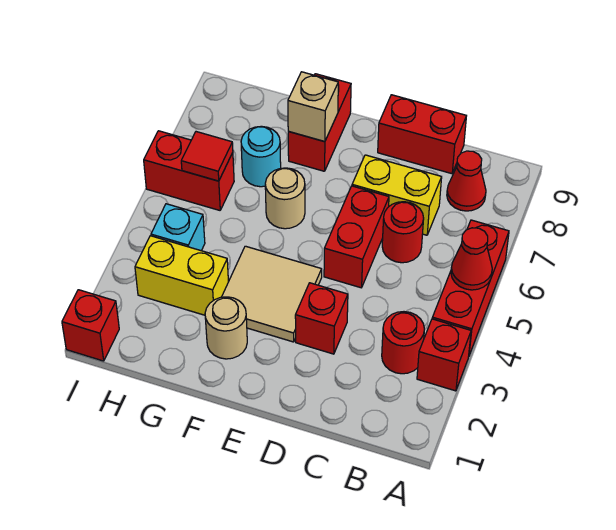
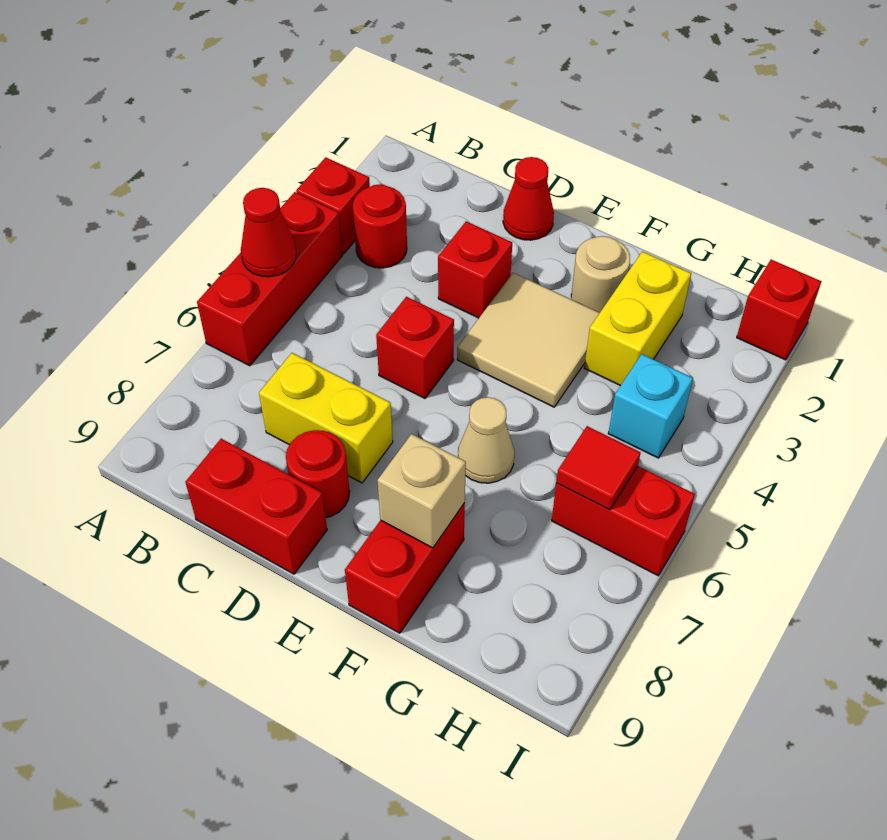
red cone B8 level 1 -> red cone D1 level 1
red round brick C6 level 1 -> red round brick D8 level 1
red brick D5:D6 level 1 -> red brick D5 level 1
tan round brick F6 level 1 -> tan cone F6 level 1
yellow brick G3:H3 level 1 -> yellow brick G2:G3 level 1
cyan round brick G7 level 1 -> none

